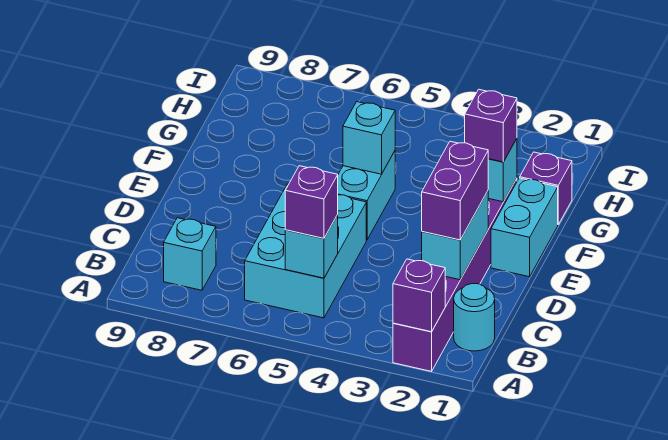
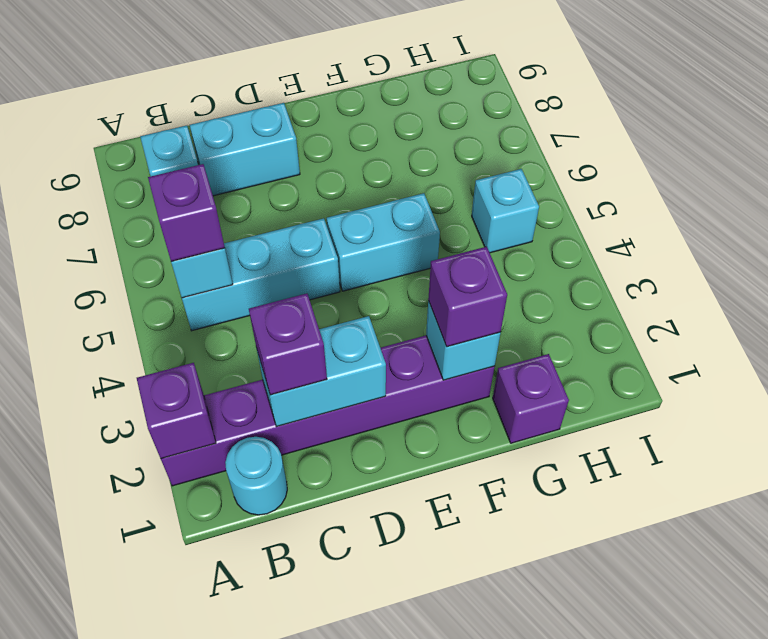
cyan brick B5:D6 level 1 -> cyan brick B5:D5 level 1
purple brick C2:D2 level 3 -> purple brick C2 level 3
cyan brick E1:F1 level 1 -> cyan brick C8:D8 level 1
cyan brick F5 level 2 -> cyan brick H5 level 1

